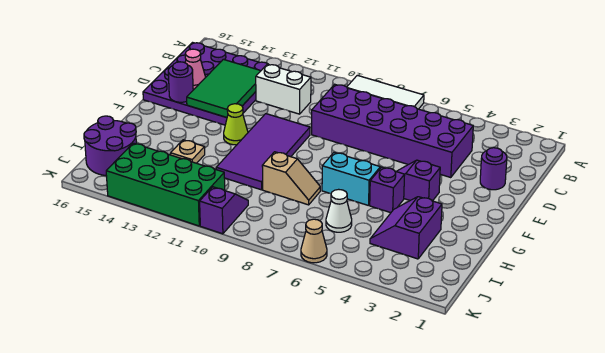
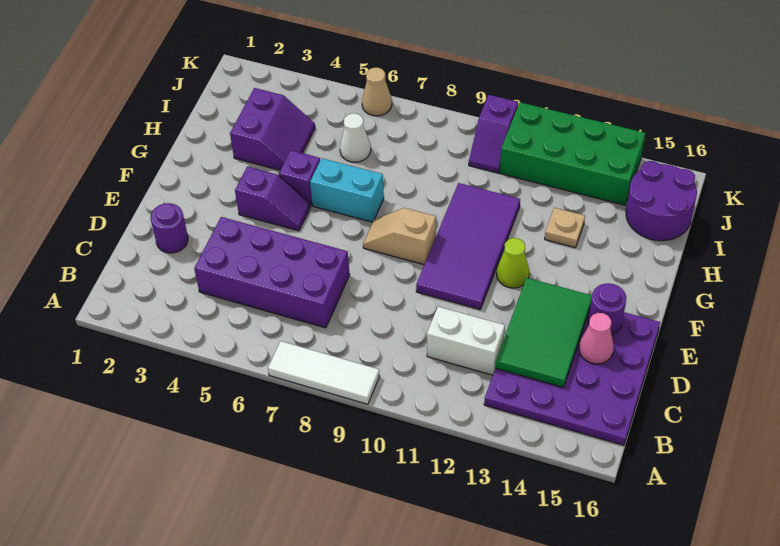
purple brick C4:D9 level 1 -> purple brick C4:D7 level 1
tan slope H8:H9 level 1 top 9 -> tan slope F8:F9 level 1 top 9

